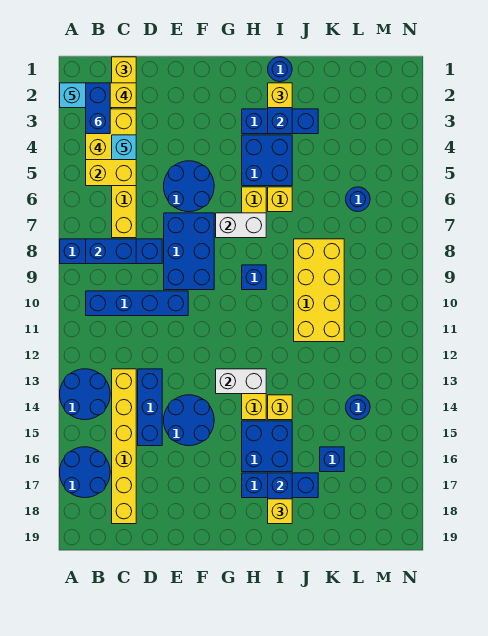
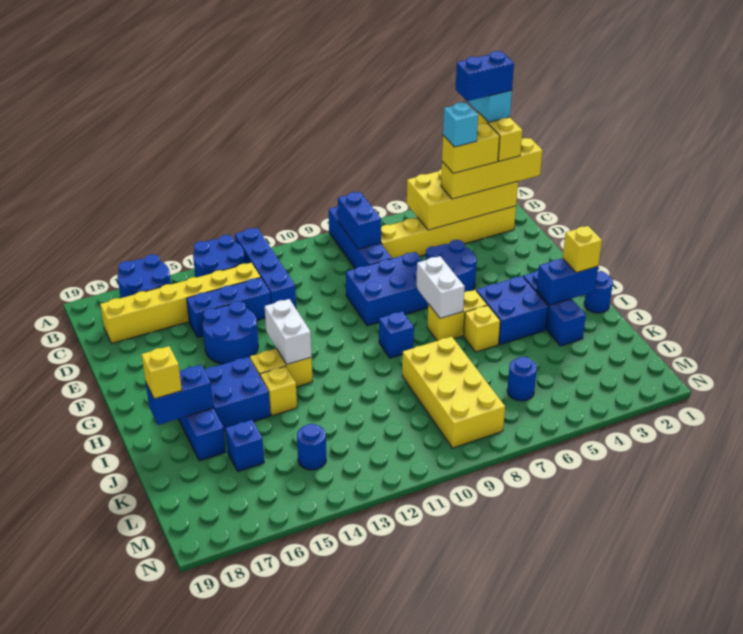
yellow brick B3:C4 level 4 -> yellow brick C3:C4 level 4
blue brick B10:E10 level 1 -> blue brick A12:D12 level 1
yellow brick J8:K11 level 1 -> yellow brick J8:M9 level 1

